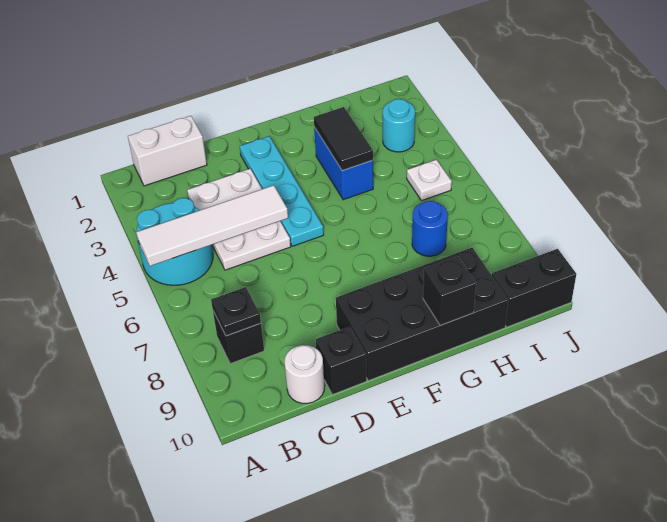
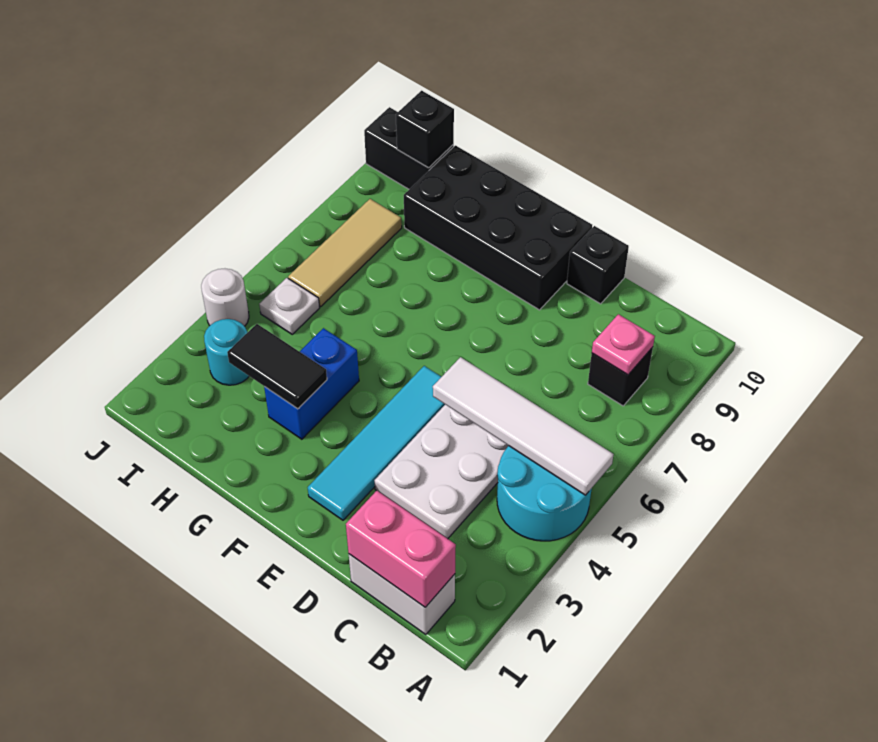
none -> pink brick B1:C1 level 2
black plate B8 level 2 -> pink plate B8 level 2
white round brick C10 level 1 -> white round brick J4 level 1
cyan plate E2:E5 level 1 -> cyan tile E2:E5 level 1
black tile G3:G4 level 2 -> black tile G3:H3 level 2
black brick G10 level 2 -> black brick I10 level 2
blue round brick H7 level 1 -> none
none -> tan tile I6:I8 level 1

